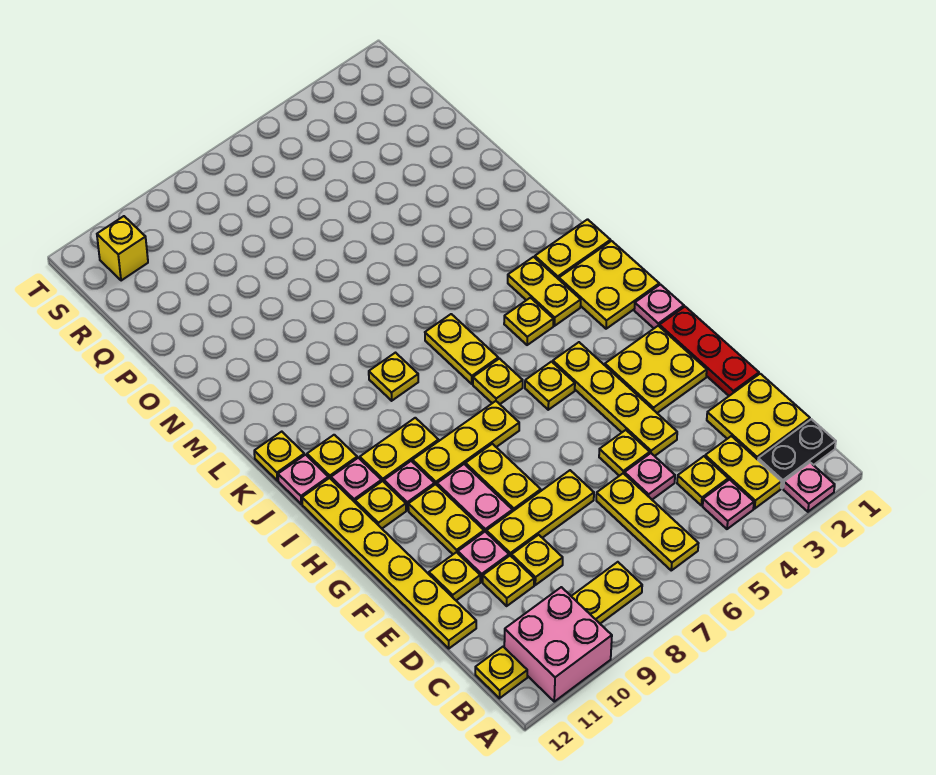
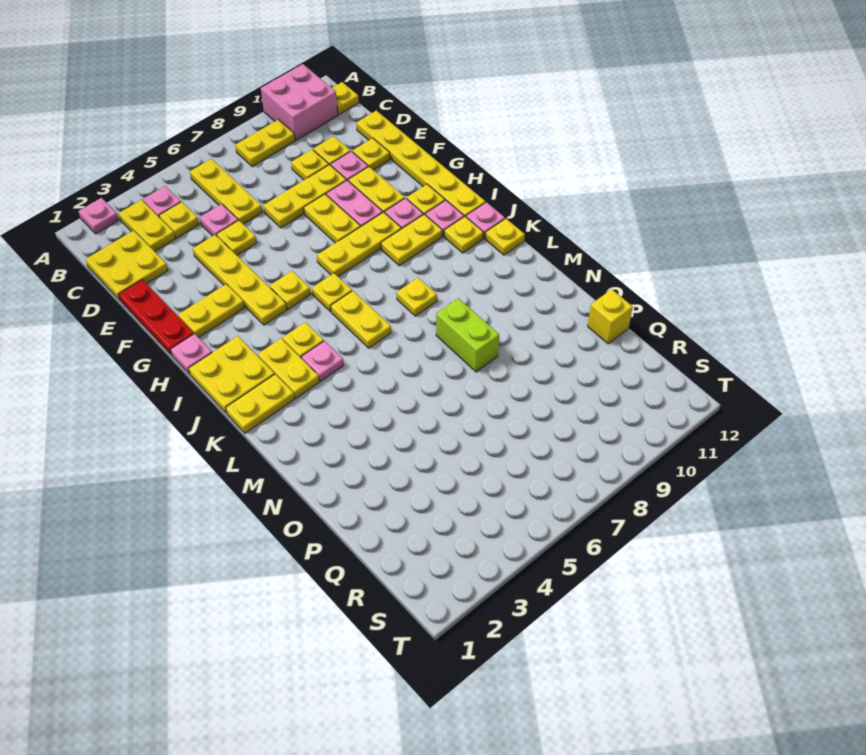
black plate B1:B2 level 1 -> none
yellow plate F2:G3 level 1 -> yellow plate G2:G3 level 1
none -> pink plate K4 level 1
none -> lime brick M8:N8 level 1
yellow brick S11 level 1 -> yellow brick P12 level 1

